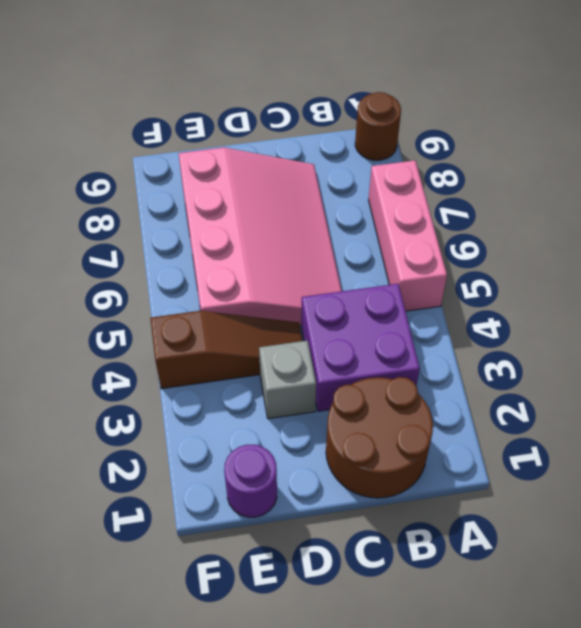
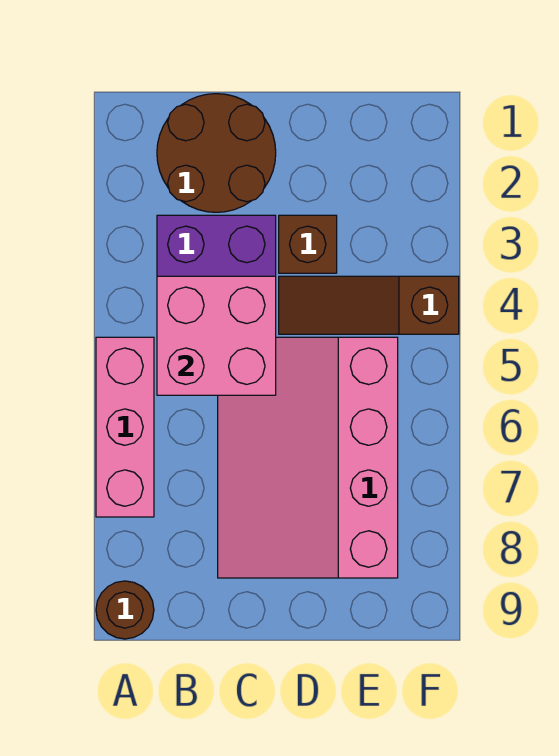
none -> pink brick B4:C5 level 2
grey brick D3 level 1 -> brown brick D3 level 1
purple round brick E1 level 1 -> none

